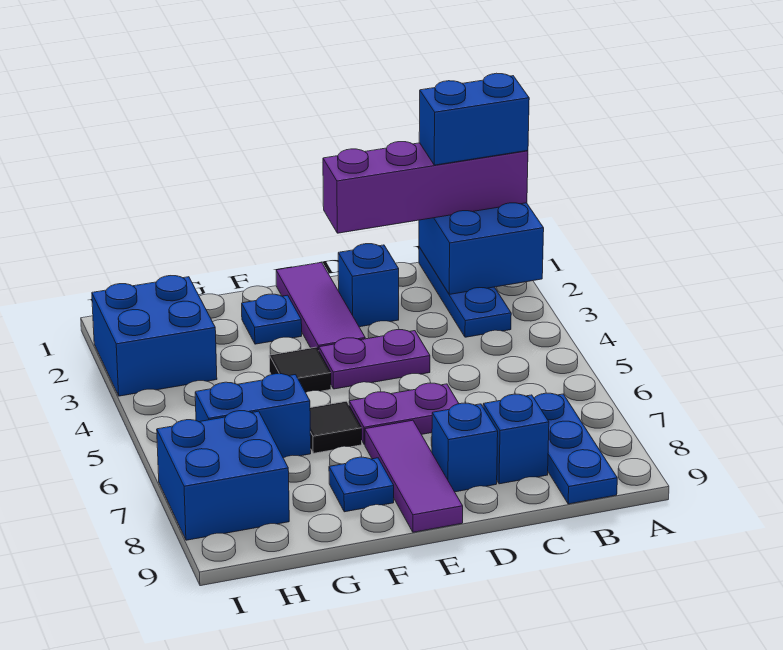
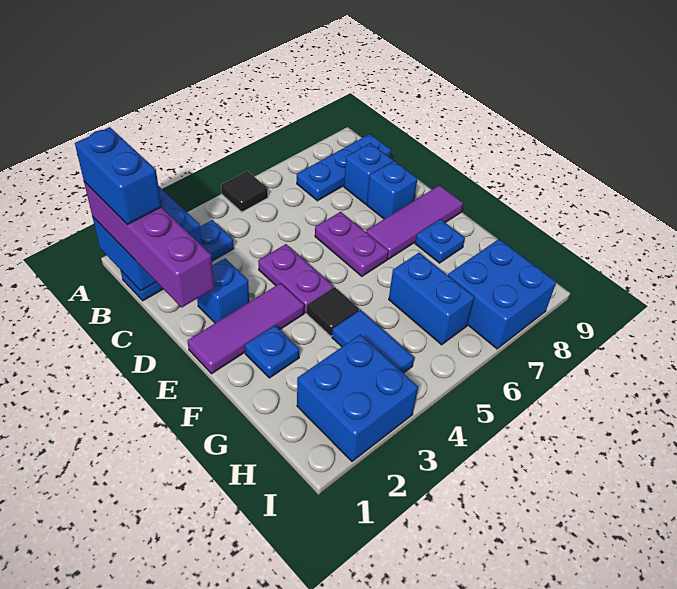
black tile F6 level 1 -> black tile A5 level 1
none -> blue tile G4:H4 level 1

